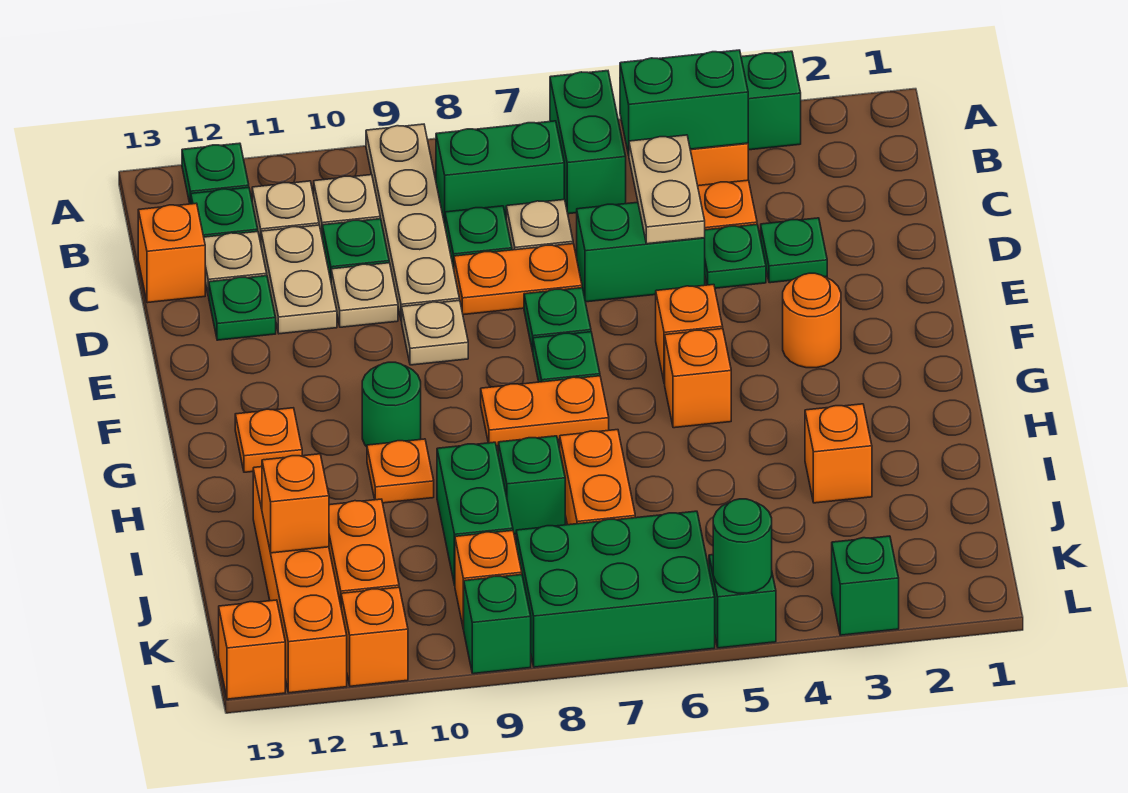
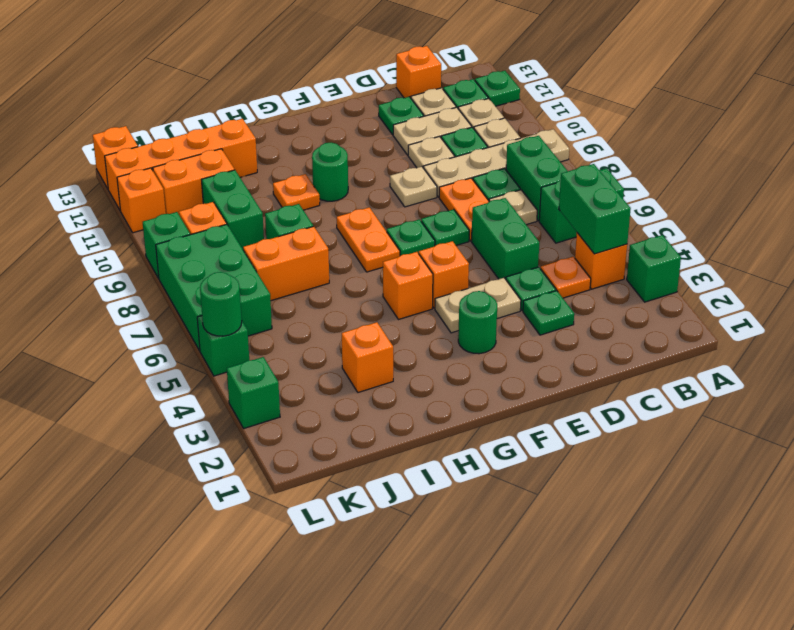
tan plate C5:D5 level 2 -> tan plate E4:F4 level 1
orange round brick F3 level 1 -> green round brick F3 level 1
orange plate G12 level 1 -> none
green brick I9:J9 level 1 -> green brick J9:J10 level 1
orange brick J12 level 2 -> none

